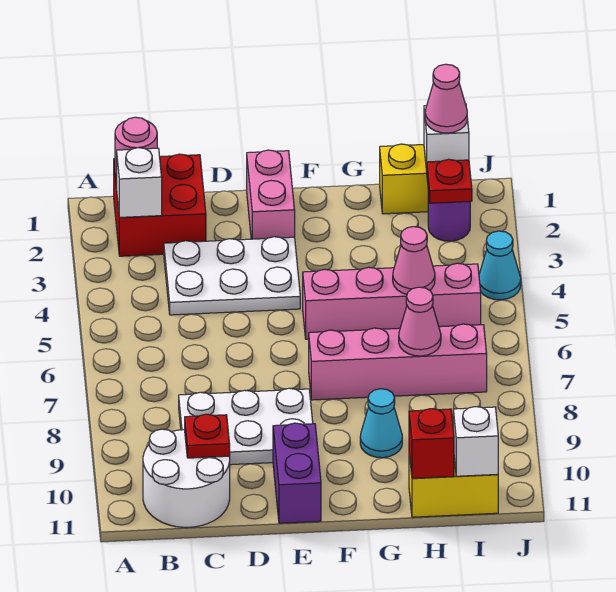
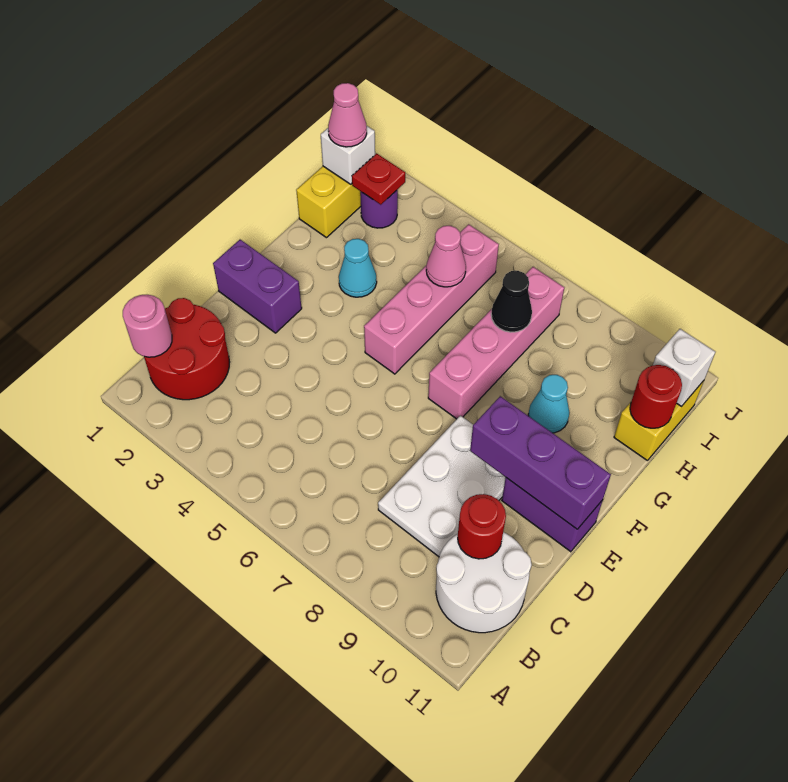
red brick B1:C2 level 1 -> red round brick B1:C2 level 1
white brick B2 level 2 -> none
white plate C3:E4 level 1 -> none
red plate C10 level 2 -> red round brick C10 level 2
pink brick E1:E2 level 1 -> purple brick E1:E2 level 1
none -> purple brick E9:E11 level 2
pink cone H7 level 2 -> black cone H7 level 2
red brick H11 level 2 -> red round brick H11 level 2
cyan cone J4 level 1 -> cyan cone G3 level 1

